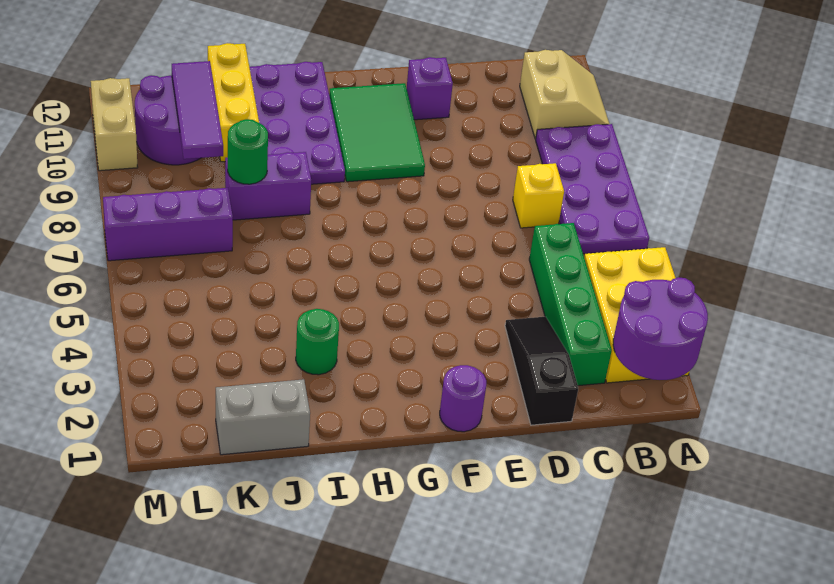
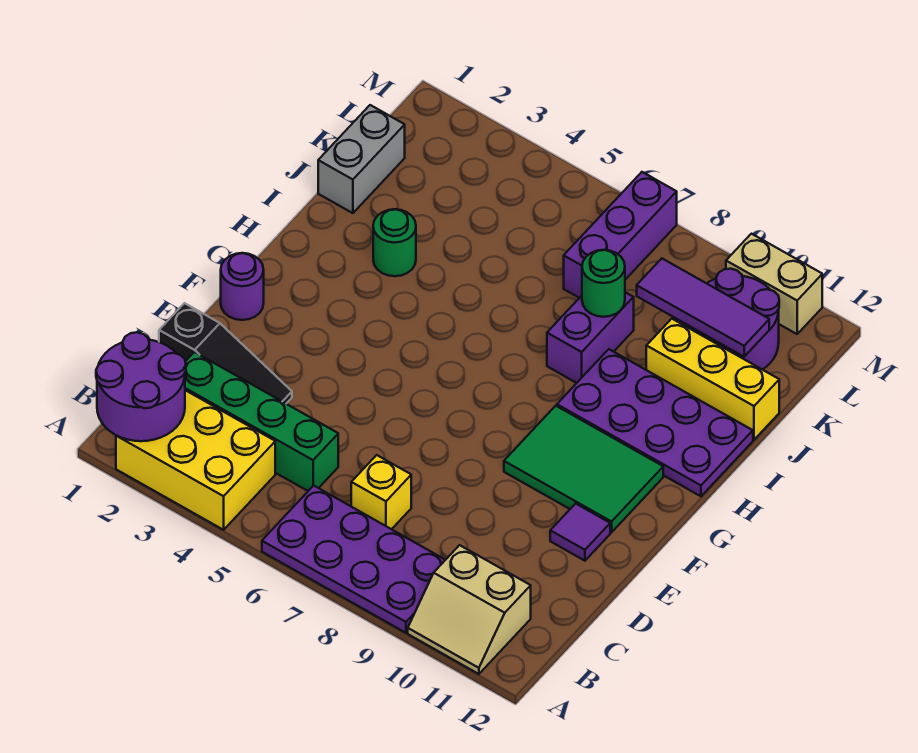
purple brick E11 level 1 -> purple tile E11 level 1

